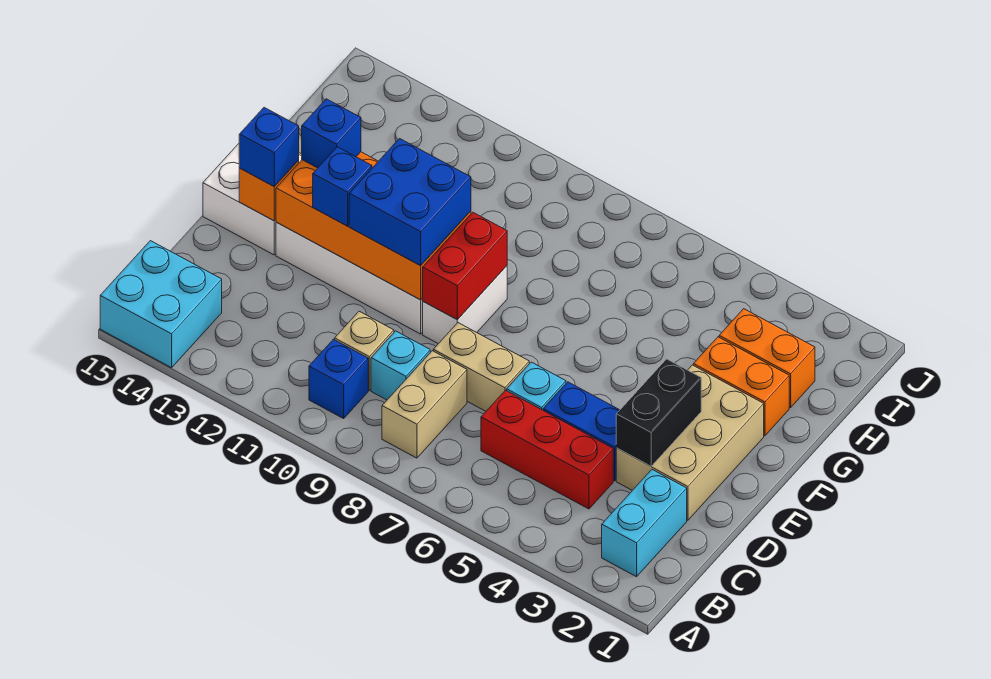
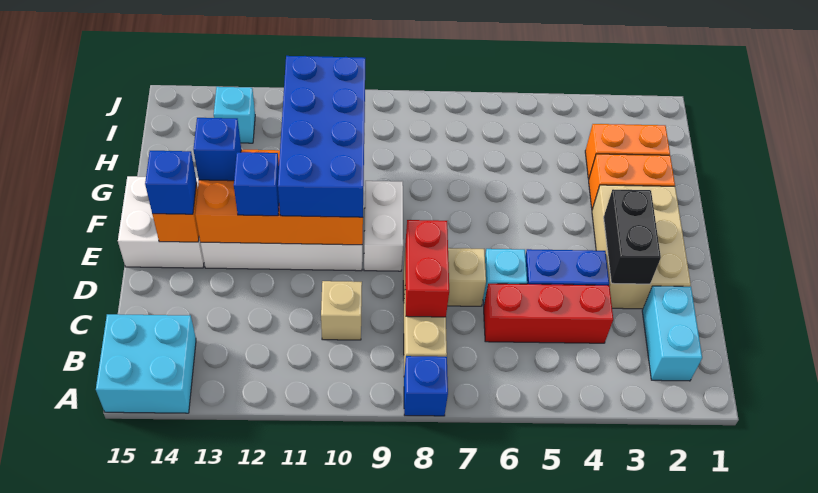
blue brick B10 level 1 -> blue brick A8 level 1
cyan brick C9 level 1 -> cyan brick I13 level 1
red brick E9:F9 level 2 -> red brick C8:D8 level 2
blue brick E10:F11 level 3 -> blue brick E10:H11 level 3

